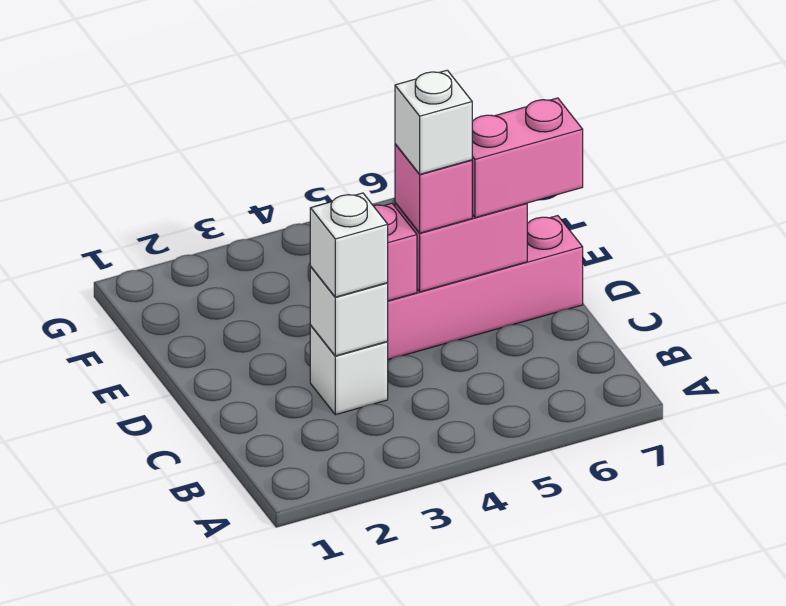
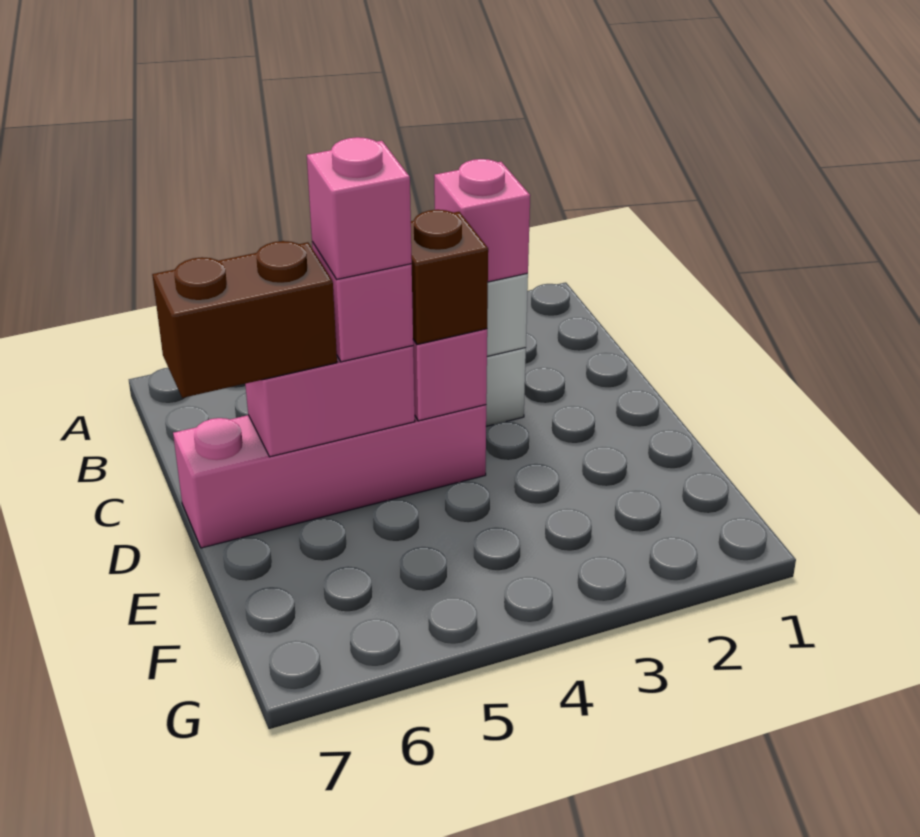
white brick C3 level 3 -> pink brick C3 level 3
none -> brown brick D4 level 3
white brick D5 level 4 -> pink brick D5 level 4
pink brick D6:D7 level 3 -> brown brick D6:D7 level 3

